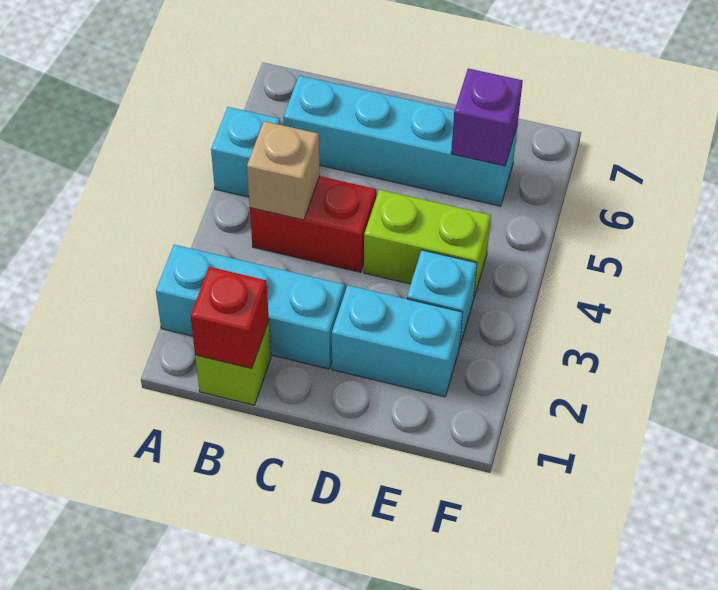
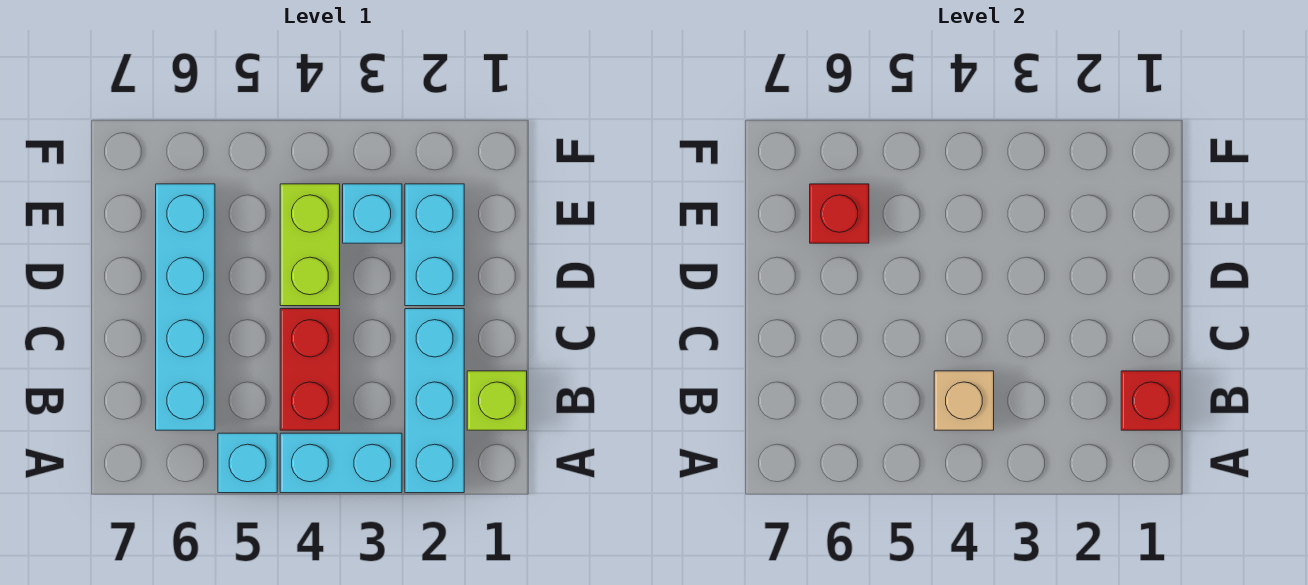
none -> cyan brick A3:A4 level 1
purple brick E6 level 2 -> red brick E6 level 2

